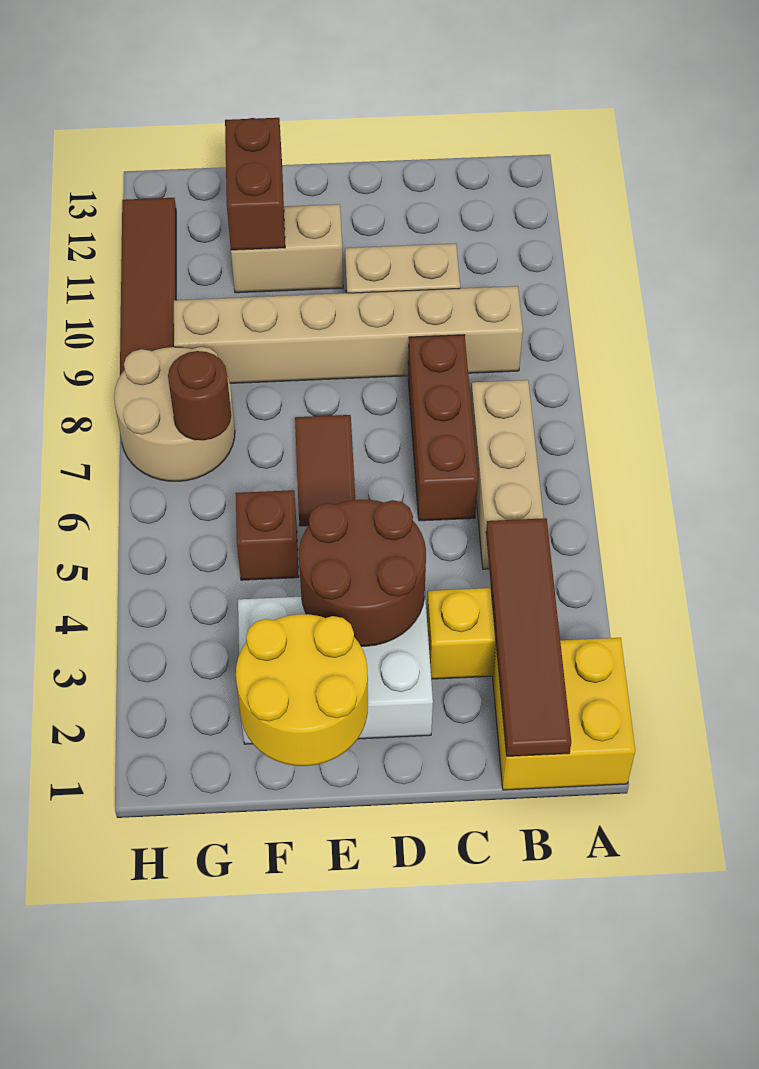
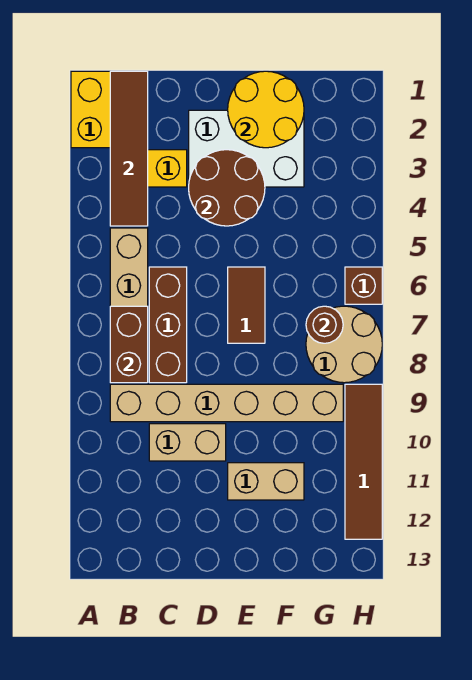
brown brick F5 level 1 -> brown brick H6 level 1
brown brick F11:F12 level 2 -> brown brick B7:B8 level 2

